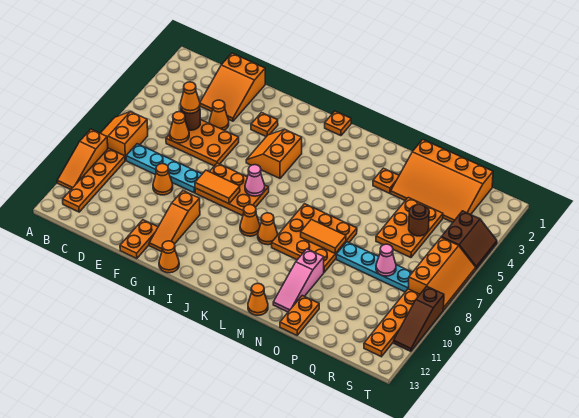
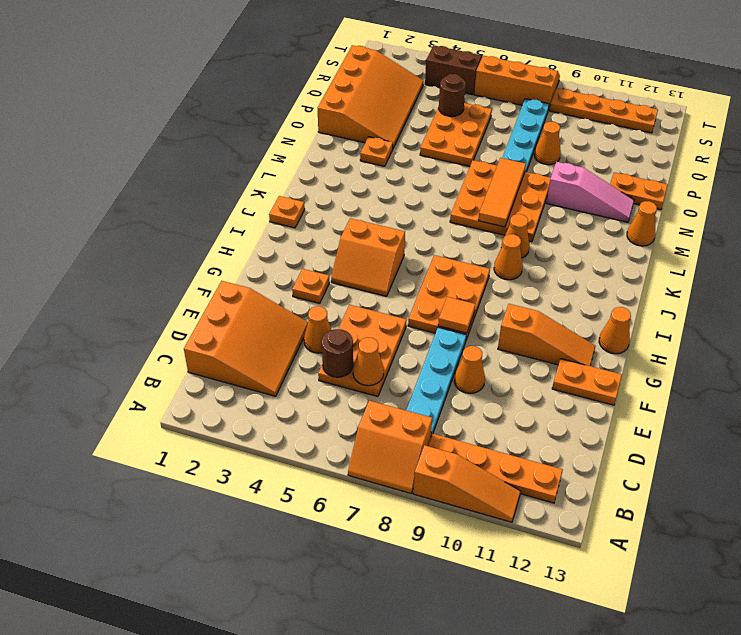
orange slope D1:E3 level 1 top 1 -> orange slope C1:E3 level 1 top 1
orange cone D5 level 3 -> orange cone P9 level 1
orange tile G8:H8 level 2 -> orange tile G8 level 2
pink cone I7 level 2 -> none
orange tile M8:N8 level 2 -> orange tile L8:N8 level 2
orange plate P4:Q6 level 1 -> orange plate O5:Q6 level 1
pink cone Q8 level 2 -> none
brown slope T9:T11 level 1 top 9 -> none

